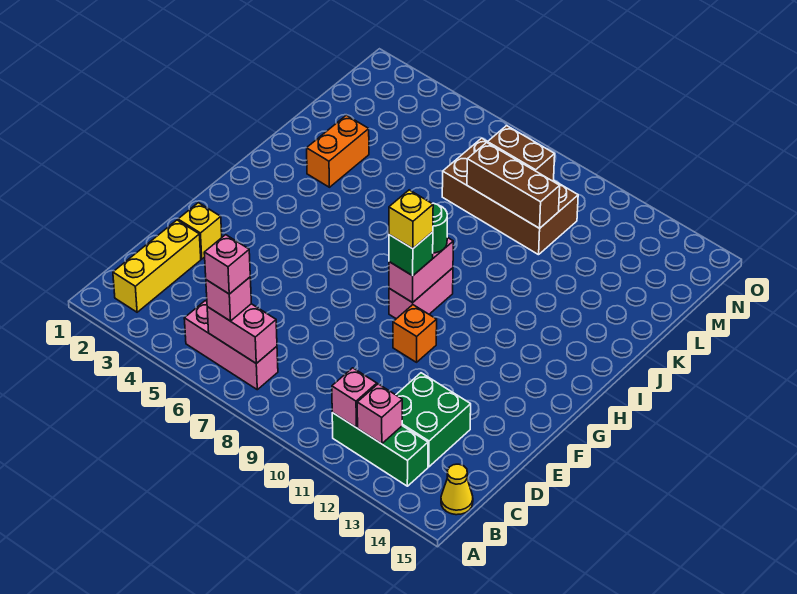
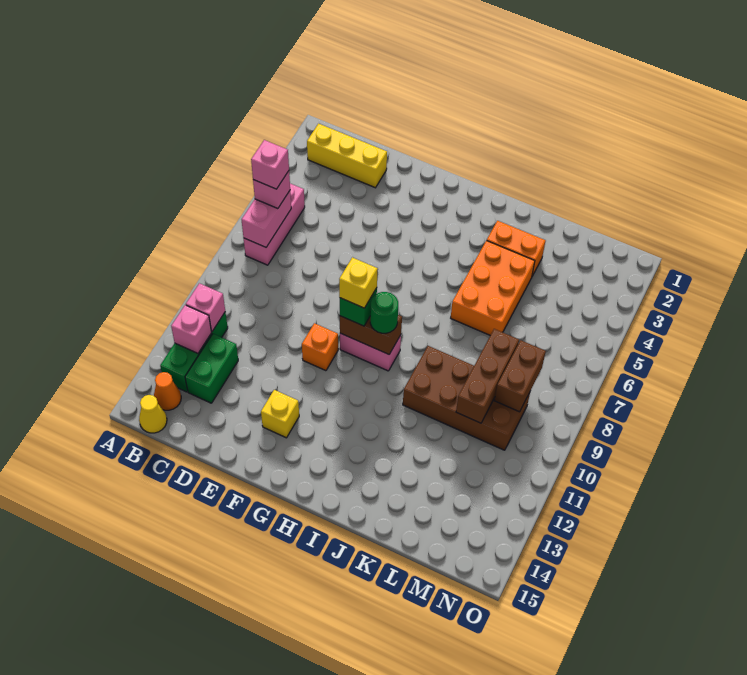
none -> orange cone B14 level 1
green brick C12:D13 level 1 -> green brick C12:C13 level 1
yellow brick E2 level 1 -> yellow brick F13 level 1
pink brick G9:H9 level 2 -> brown brick G9:H9 level 2
none -> orange brick J4:K6 level 1
brown brick L7:M10 level 1 -> brown brick J9:M10 level 1

